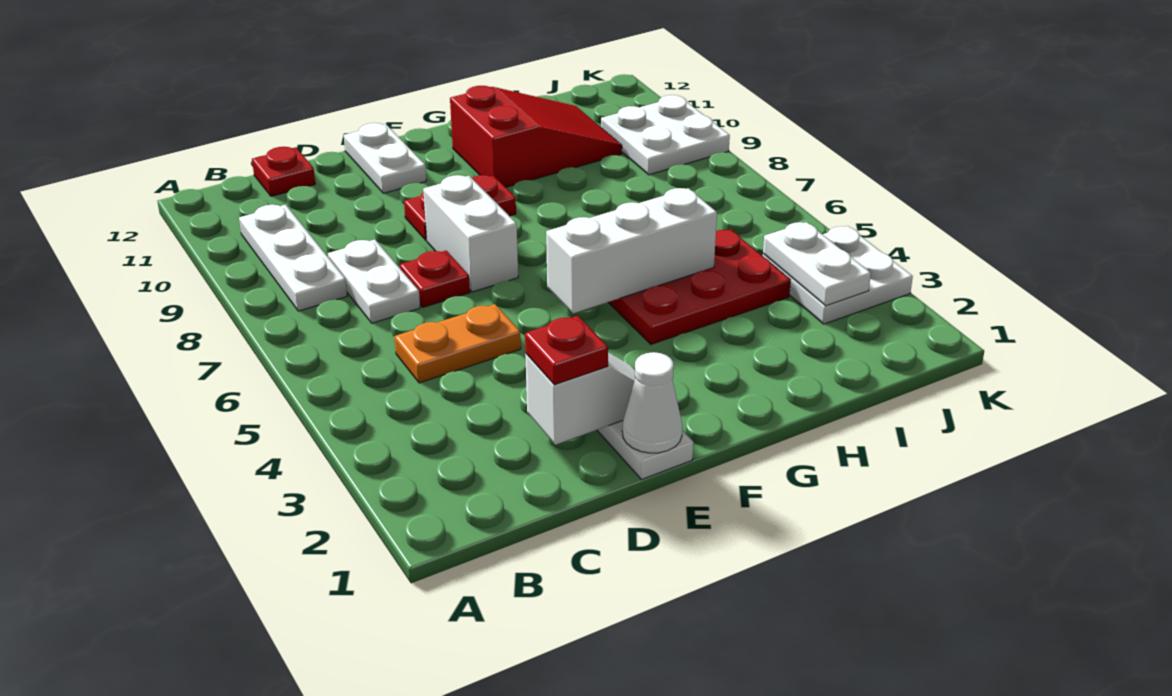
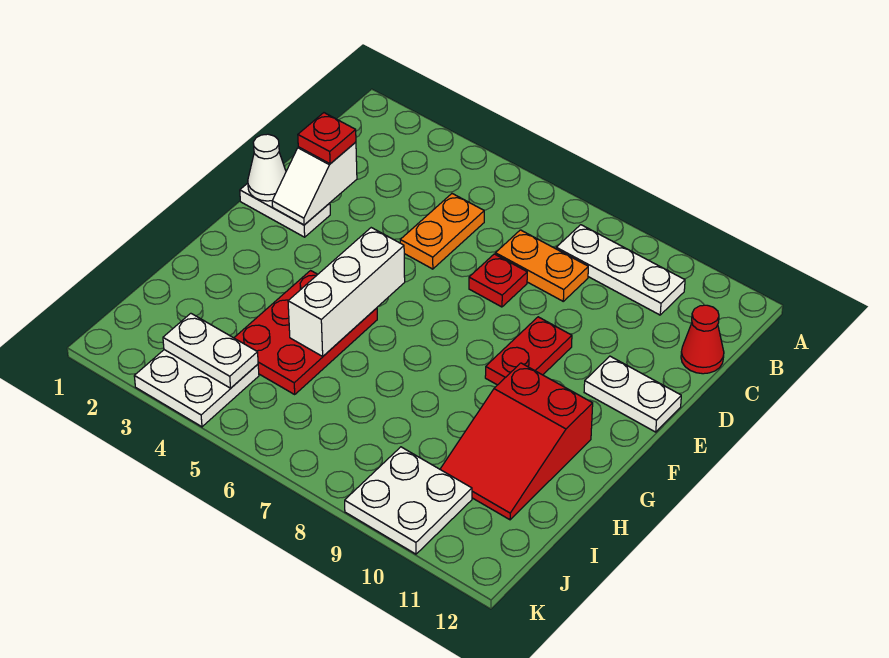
white plate C7:C8 level 1 -> orange plate C7:C8 level 1
red plate C12 level 1 -> red cone C12 level 1
white brick E7:E8 level 1 -> none

